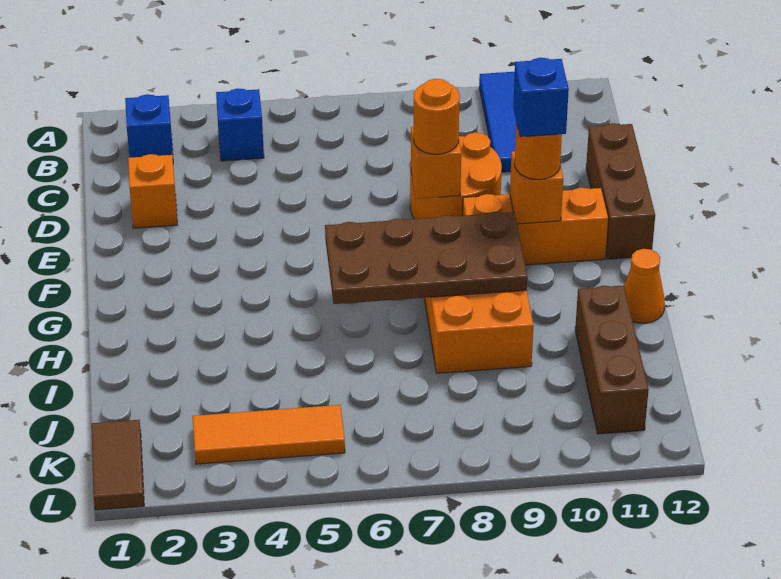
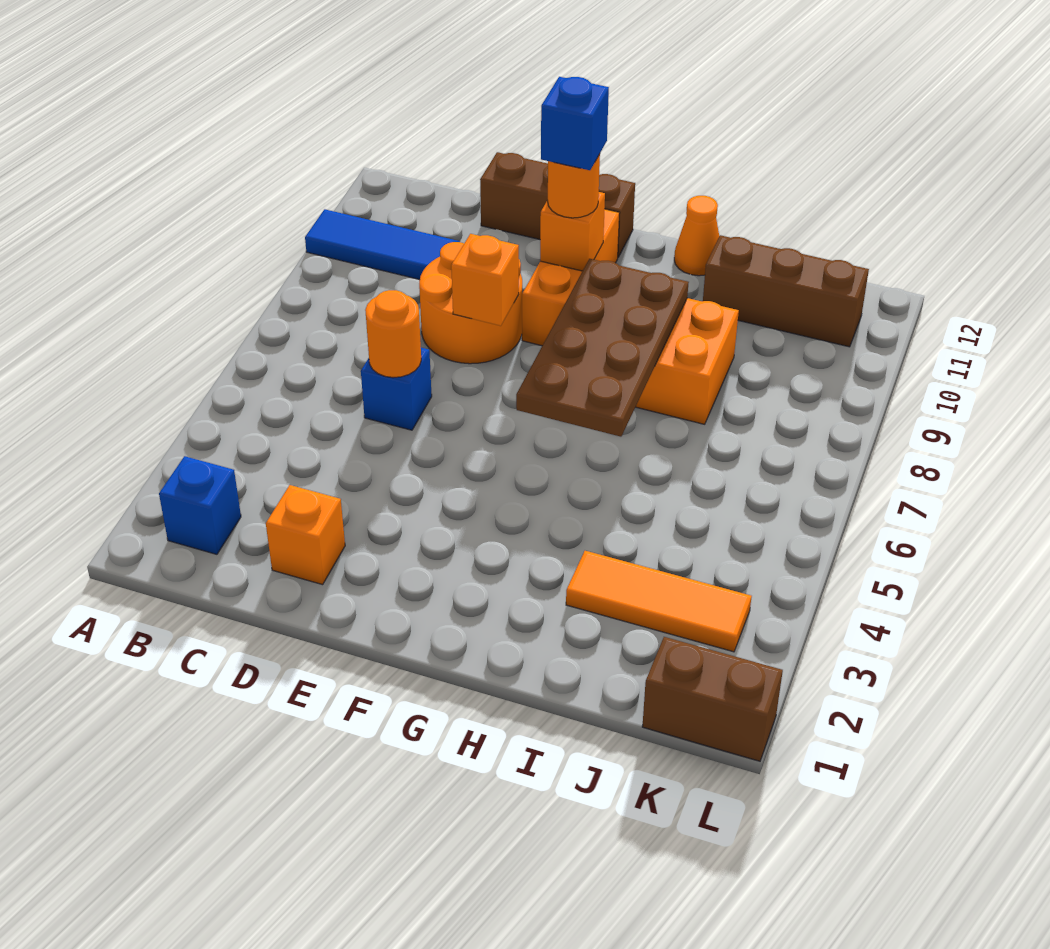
blue brick B4 level 1 -> blue brick D6 level 1
orange round brick E8 level 3 -> orange round brick D6 level 2
brown tile K1:L1 level 1 -> brown brick K1:L1 level 1
orange tile K3:K5 level 1 -> orange tile I3:K3 level 1

